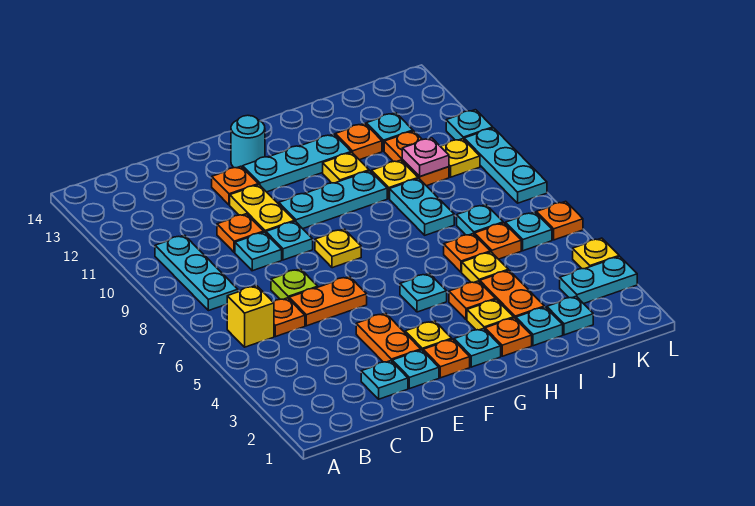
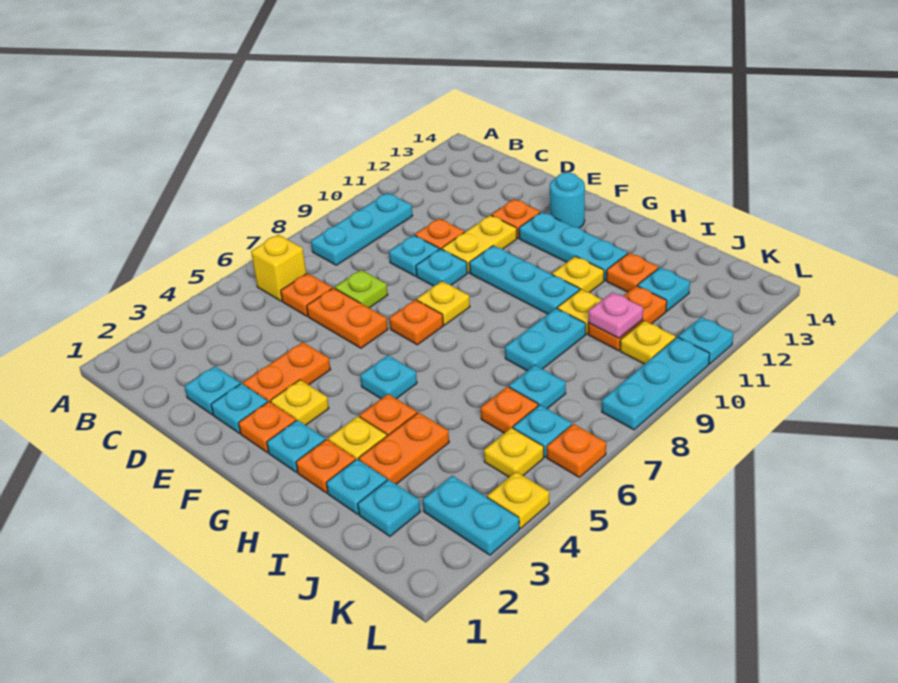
yellow plate I5 level 1 -> yellow plate K5 level 1
orange plate I6 level 1 -> orange plate F7 level 1

